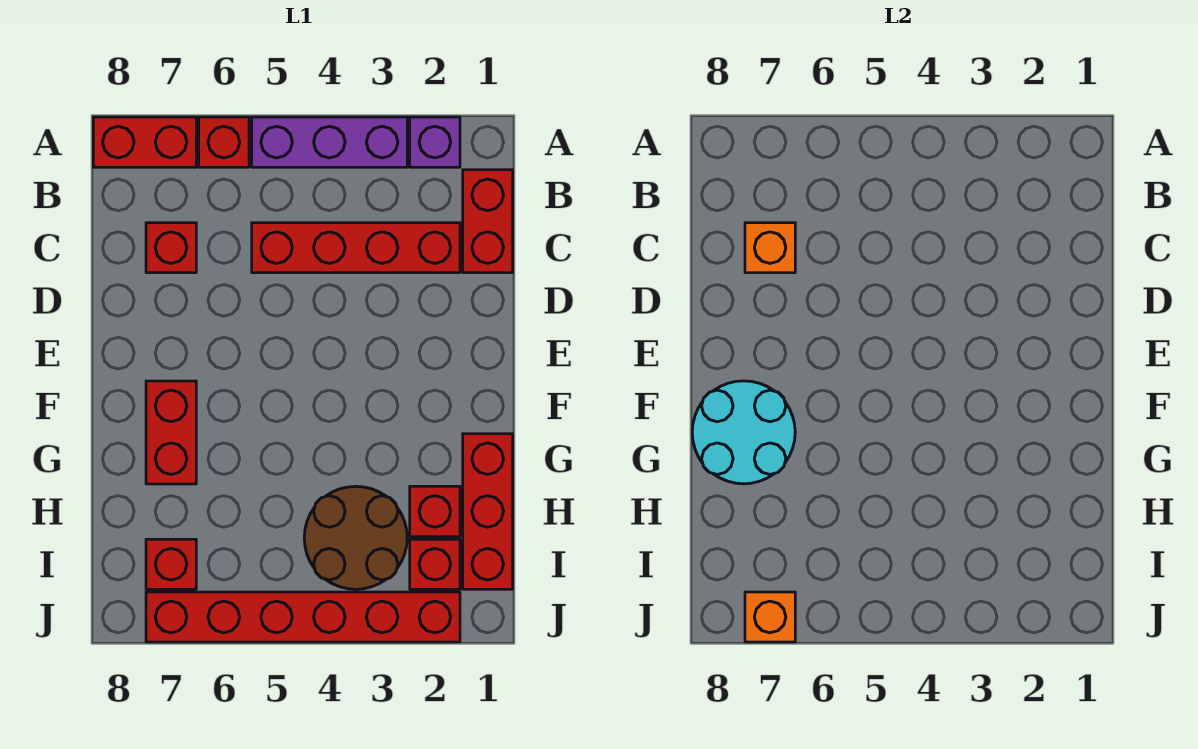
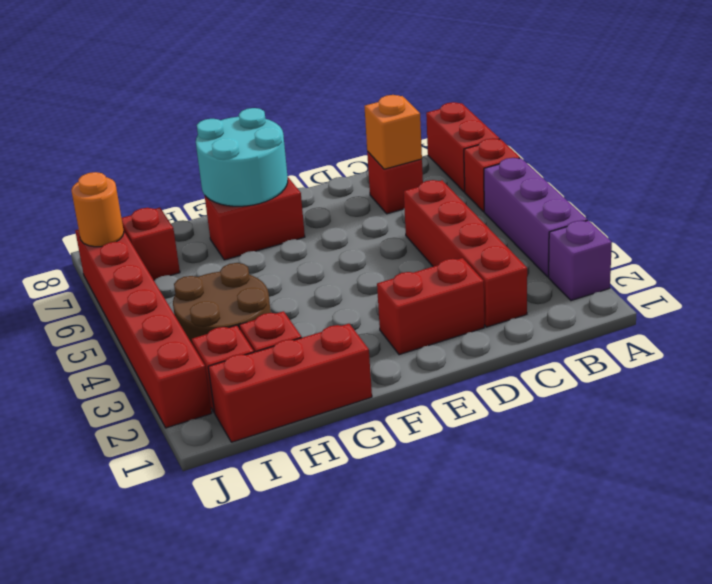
red brick B1:C1 level 1 -> red brick D2:E2 level 1
orange brick J7 level 2 -> orange round brick J7 level 2

